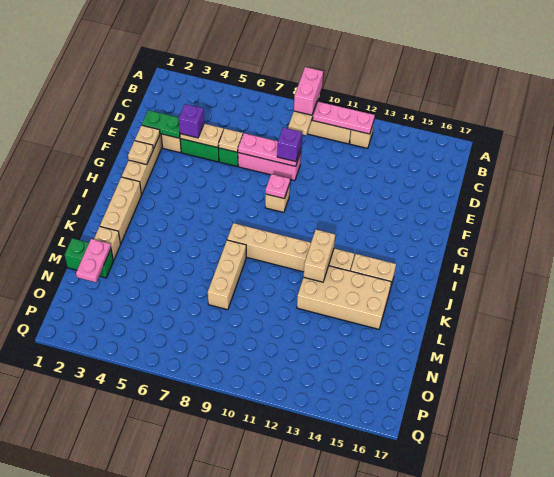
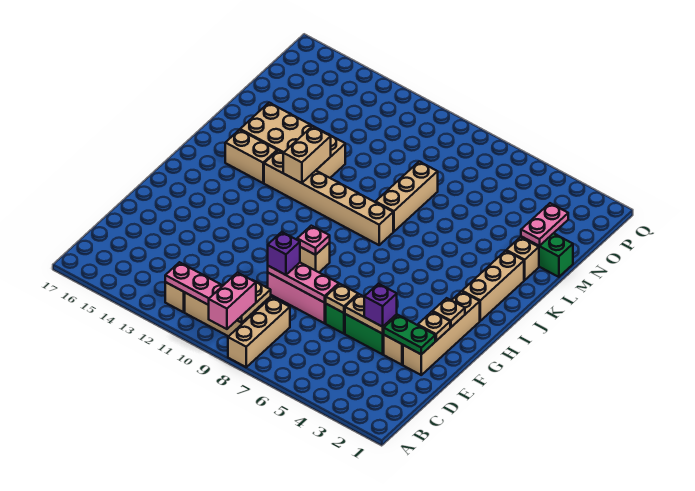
none -> tan brick A8:C8 level 1

